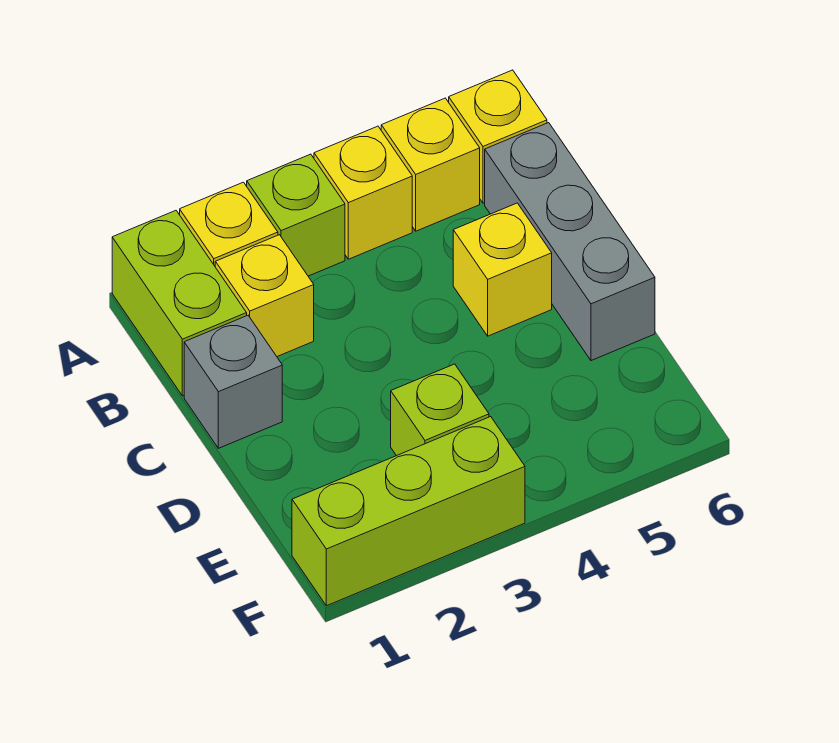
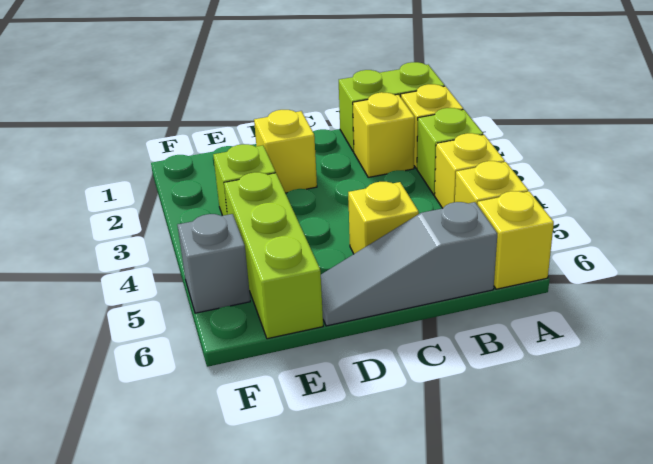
grey brick B6:D6 level 1 -> grey slope B6:D6 level 1 top B
grey brick C1 level 1 -> grey brick F5 level 1
none -> yellow brick D2 level 1
lime brick F1:F3 level 1 -> lime brick E4:E6 level 1

